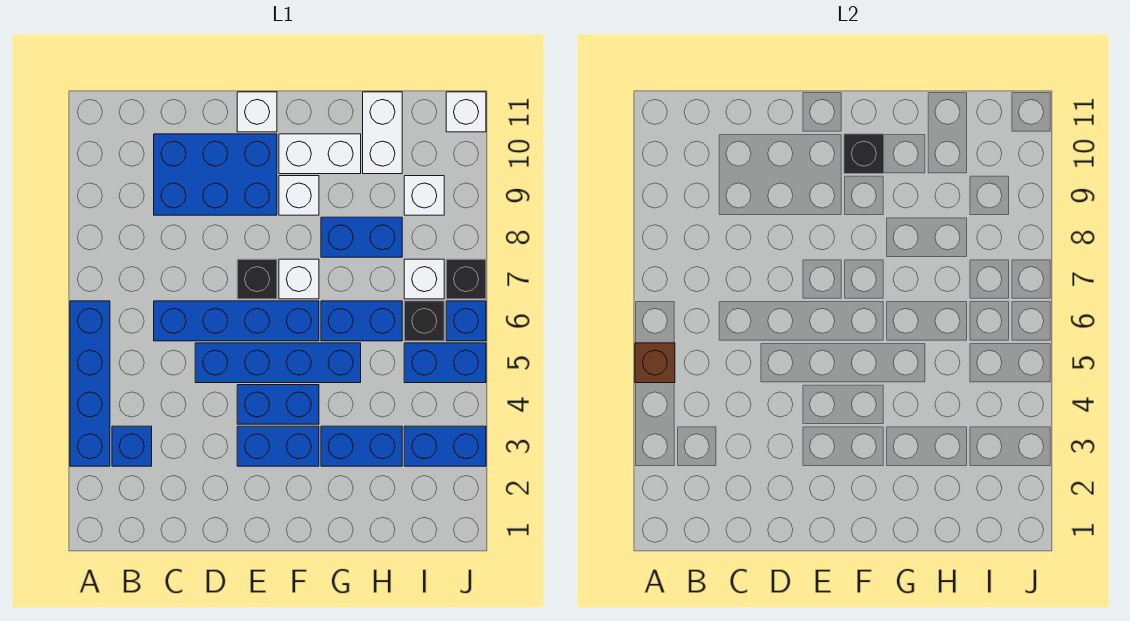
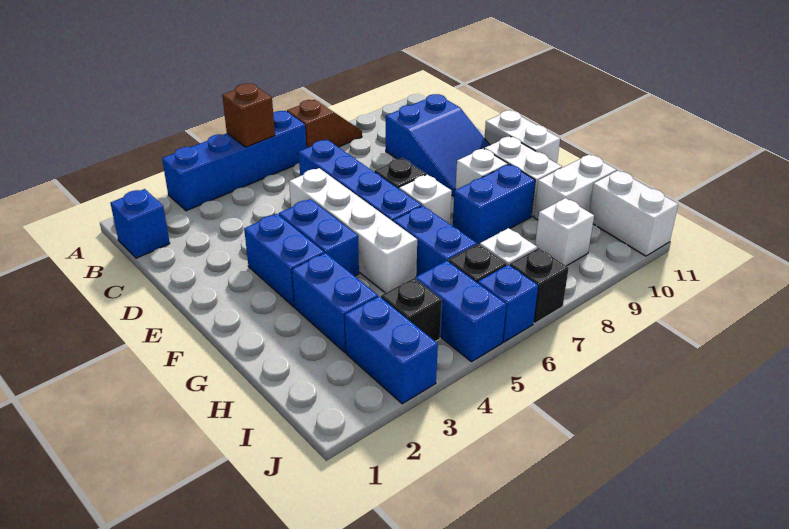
none -> brown slope A7:A8 level 1 top 7
blue brick B3 level 1 -> blue brick B1 level 1
blue brick C9:E10 level 1 -> blue slope C9:E10 level 1 top C
blue brick D5:G5 level 1 -> white brick D5:G5 level 1
white brick E11 level 1 -> white brick E11:F11 level 1
black brick F10 level 2 -> black brick I4 level 1
blue brick G8:H8 level 1 -> blue brick G8:G9 level 1
white brick J11 level 1 -> white brick I11:J11 level 1

